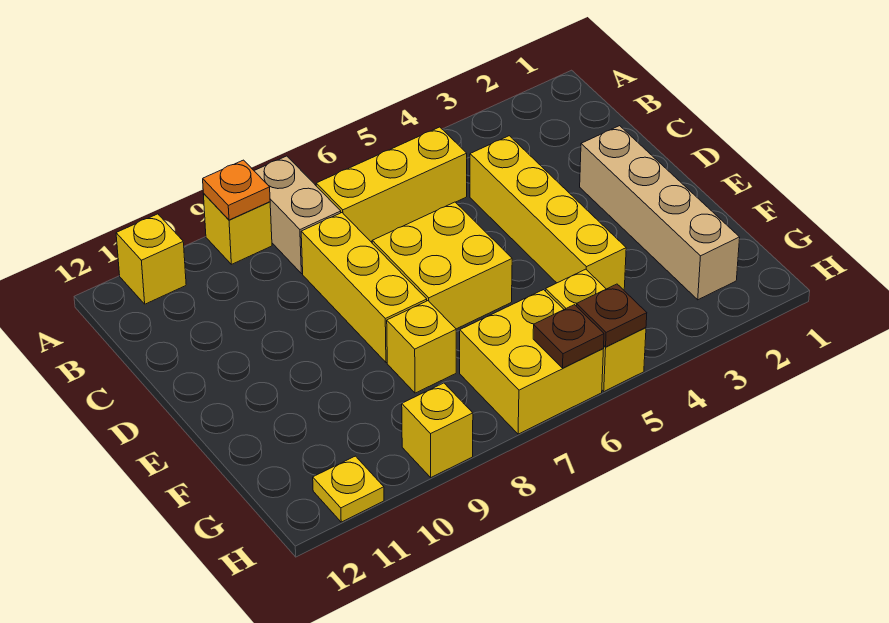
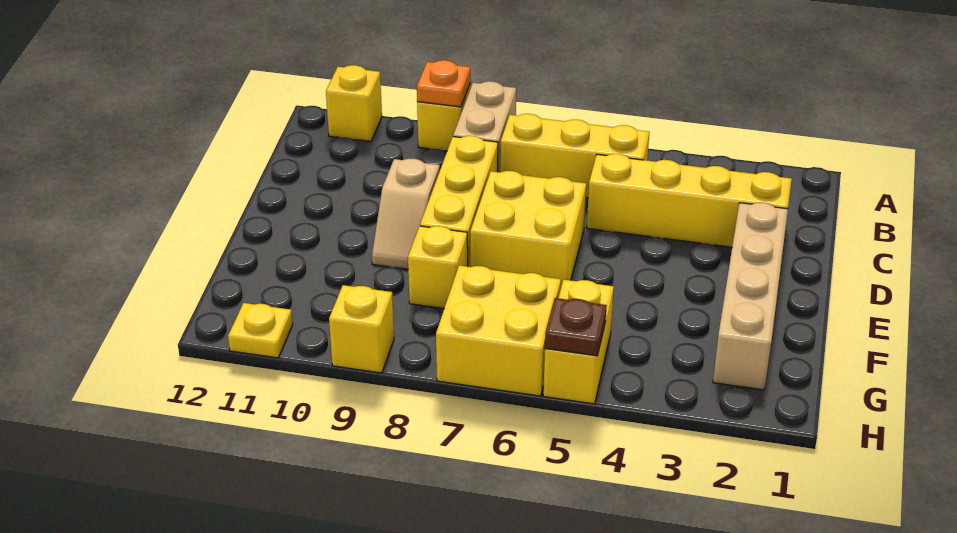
yellow brick C4:F4 level 1 -> yellow brick C2:C5 level 1
none -> tan slope D9:E9 level 1 top D
brown plate H6 level 2 -> none

